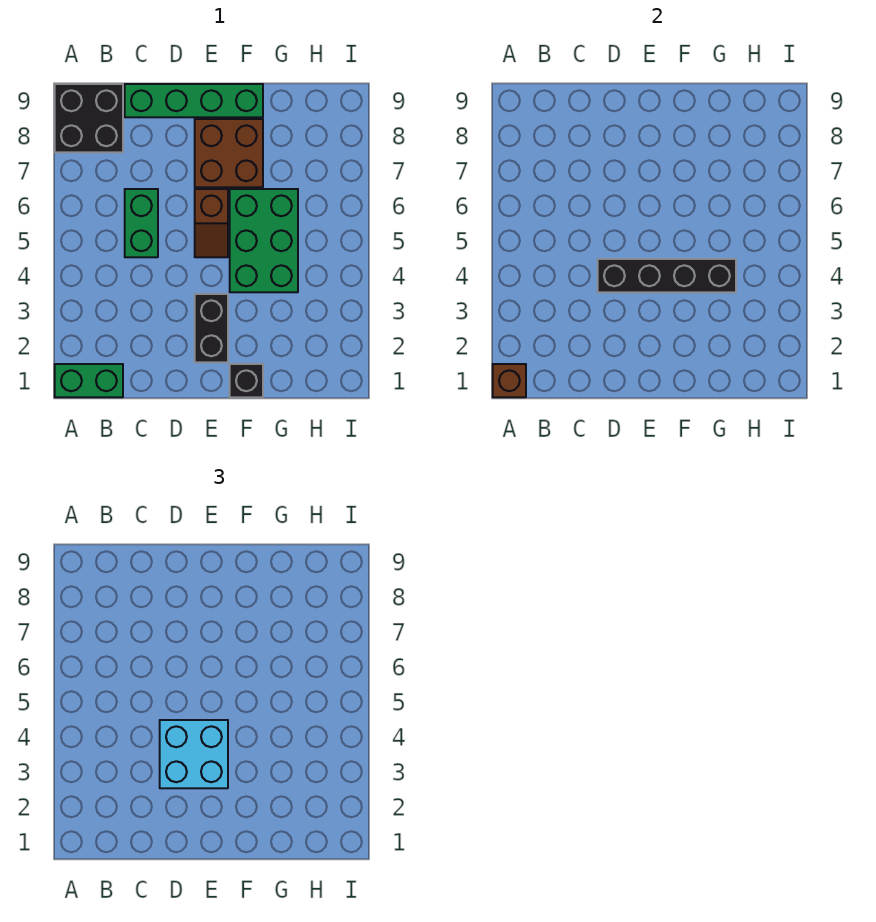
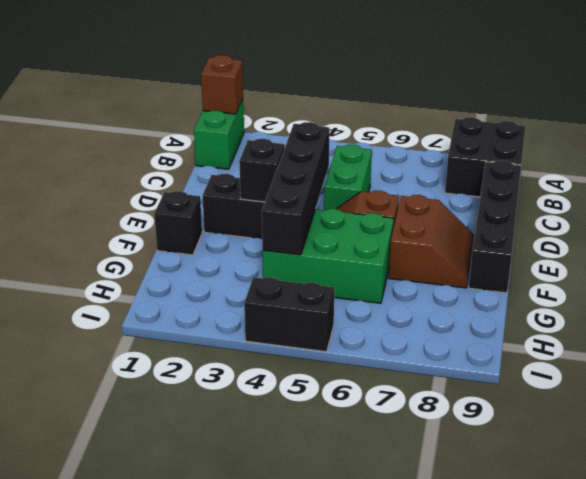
green brick C5:C6 level 1 -> green brick C5:D5 level 1
green brick C9:F9 level 1 -> black brick C9:F9 level 1
cyan brick D3:E4 level 3 -> none
none -> black brick E3 level 2
brown brick E7:F8 level 1 -> brown slope E7:F8 level 1 top 7
none -> black brick I4:I5 level 1

